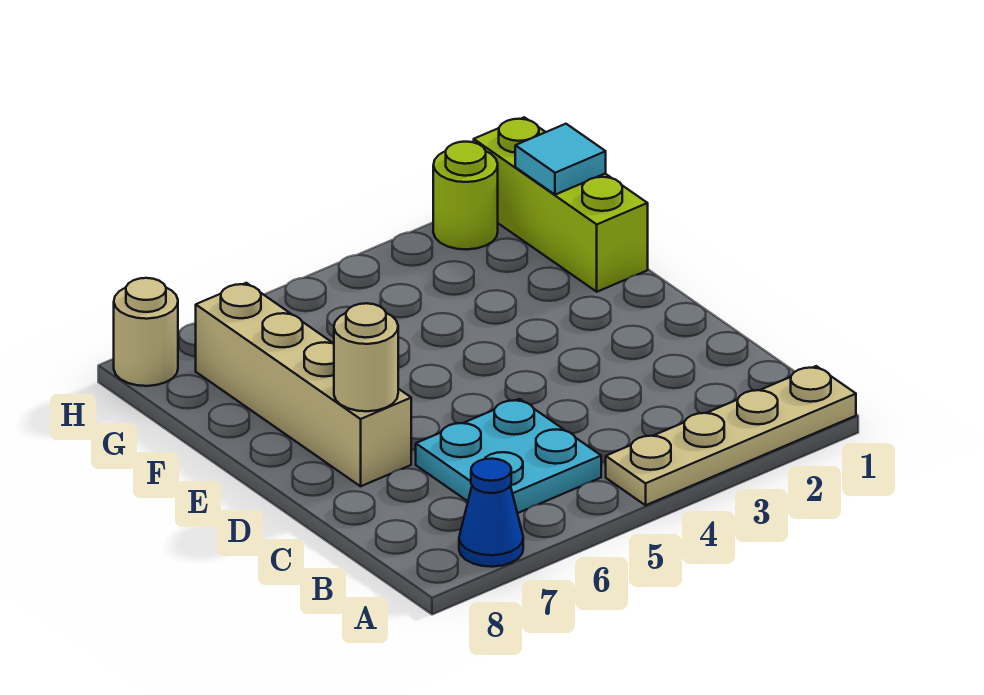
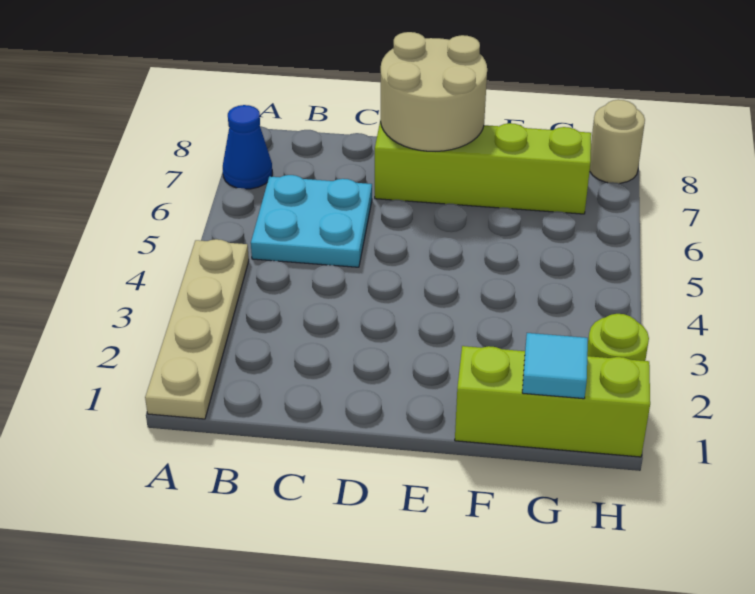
tan brick D7:G7 level 1 -> lime brick D7:G7 level 1
tan round brick D7 level 2 -> tan round brick D7:E8 level 2

